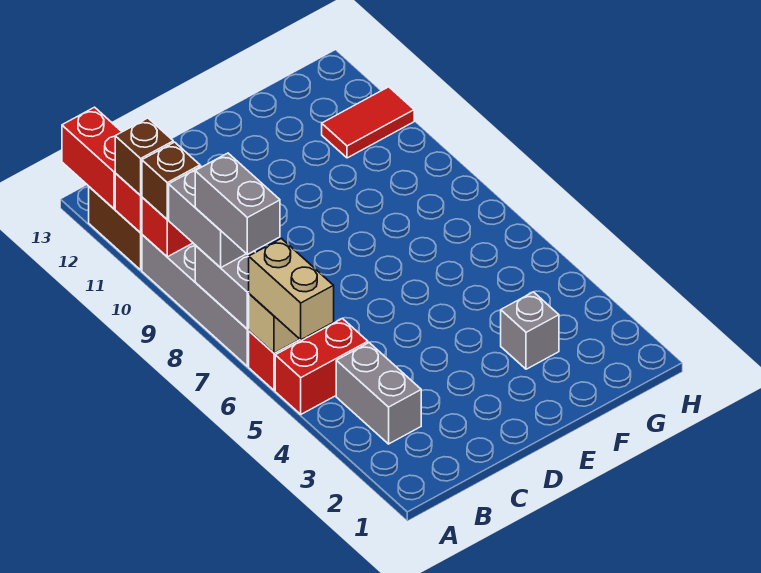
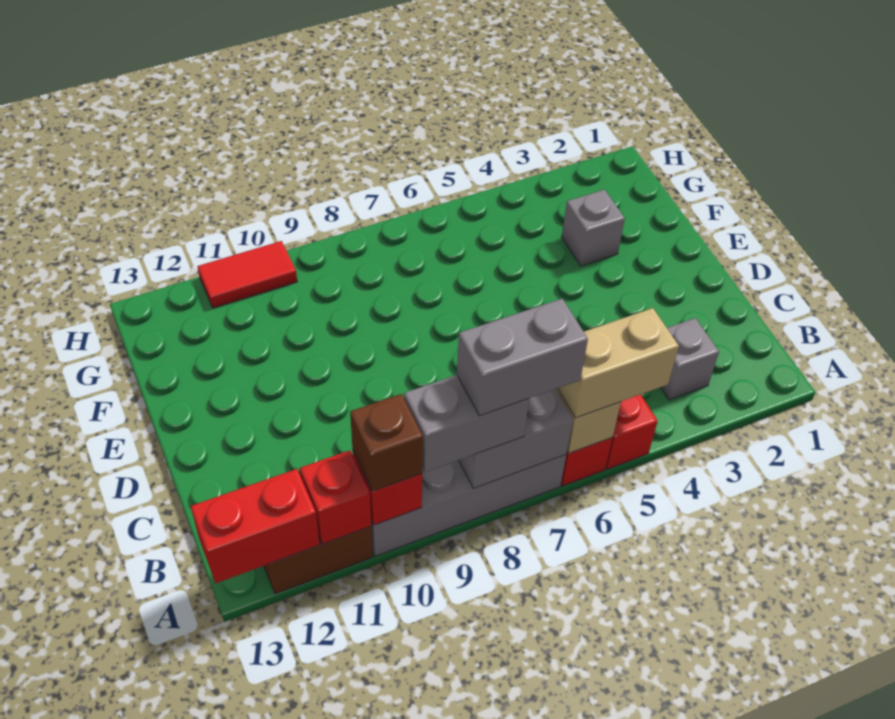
brown brick A11 level 3 -> none
grey brick B3:B4 level 1 -> grey brick B3 level 1
red tile G11:H11 level 1 -> red tile H10:H11 level 1

